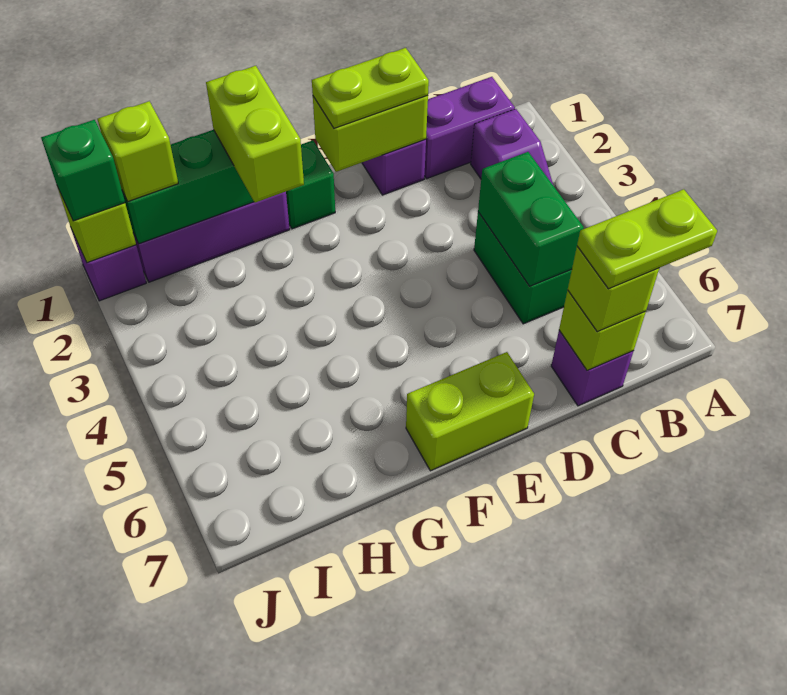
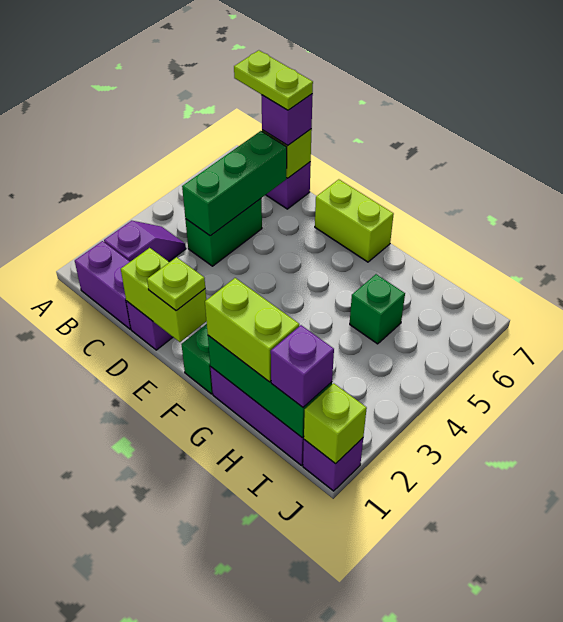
green brick C4:C5 level 2 -> green brick C4:C6 level 2
lime brick C7 level 3 -> purple brick C7 level 3
lime plate D1:E1 level 3 -> lime plate E1 level 3
lime brick G1:G2 level 3 -> lime brick G1:H1 level 3
lime brick I1 level 3 -> purple brick I1 level 3
green brick J1 level 3 -> green brick H5 level 1

